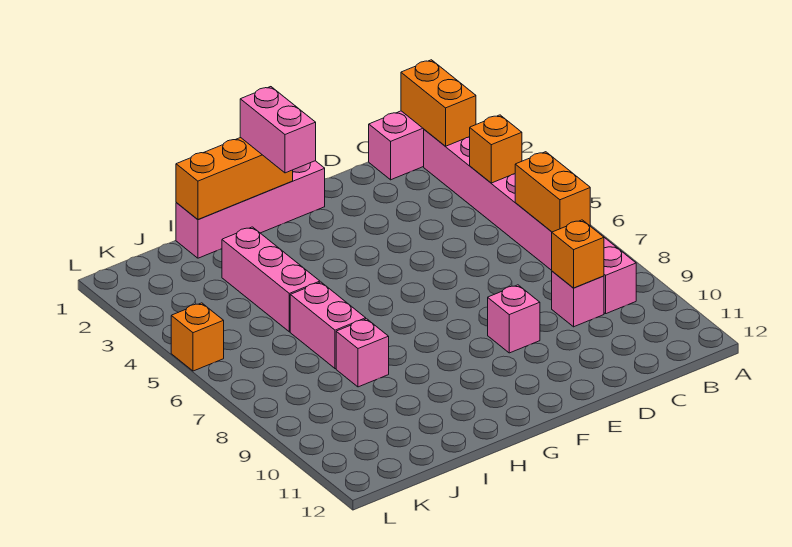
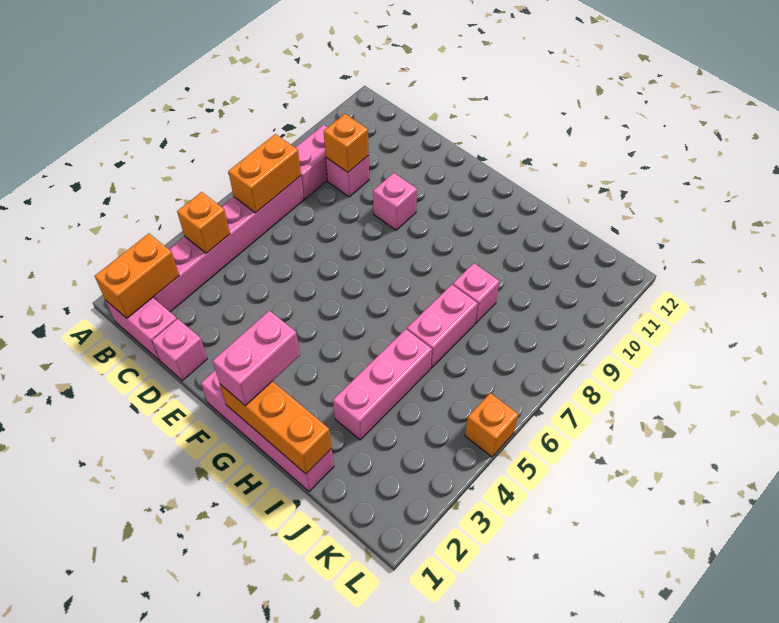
none -> pink brick D1 level 1

